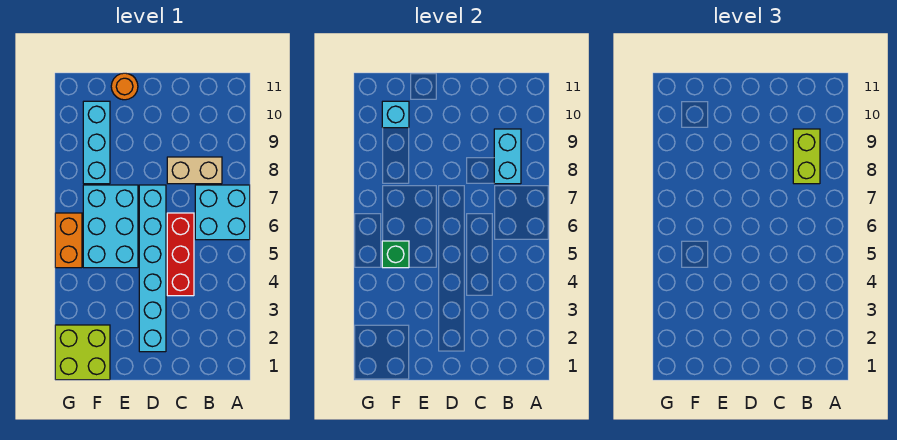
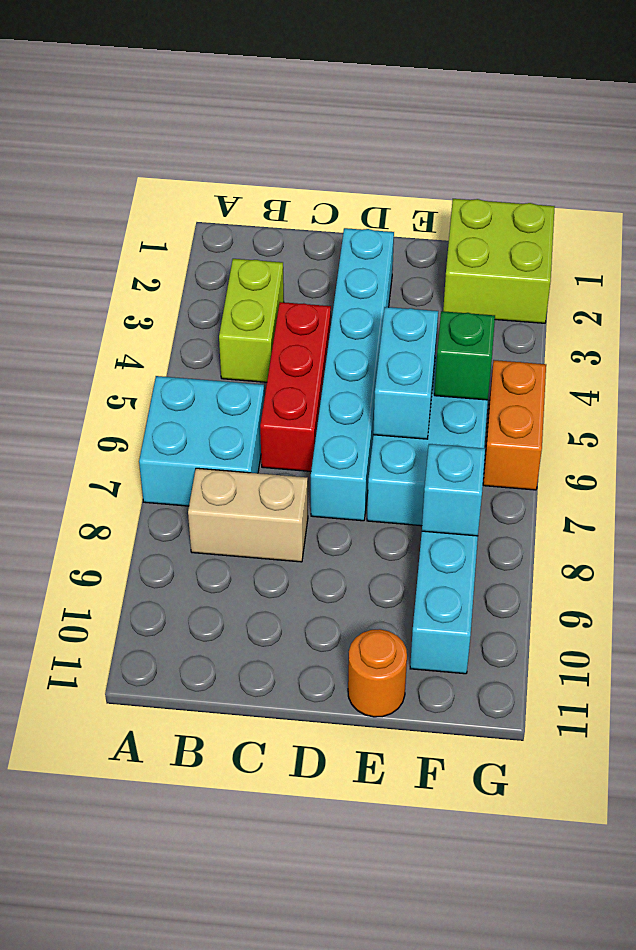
cyan brick B8:B9 level 2 -> cyan brick E5:E6 level 2
lime brick B8:B9 level 3 -> lime brick B3:B4 level 1
cyan brick F10 level 2 -> cyan brick F8 level 2

